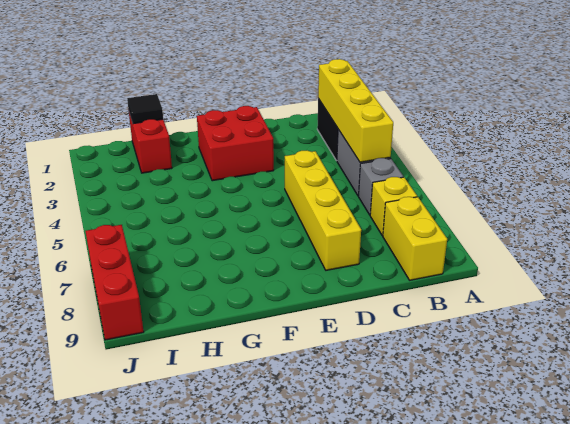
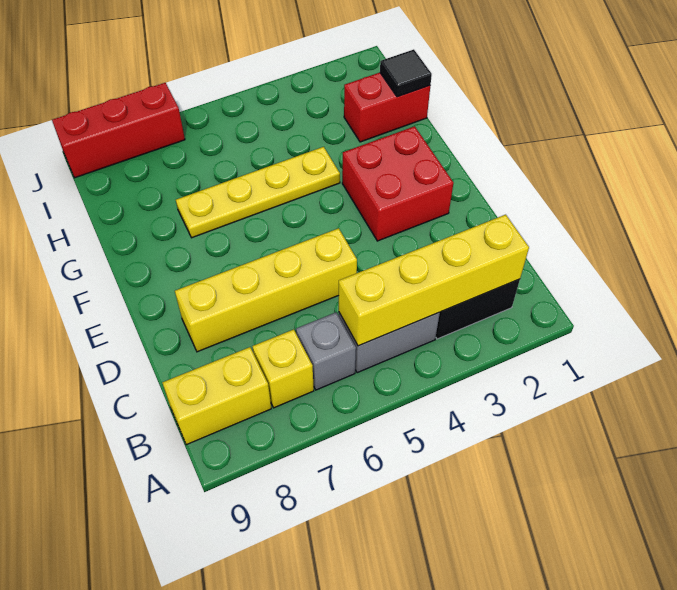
none -> yellow plate G4:G7 level 1

